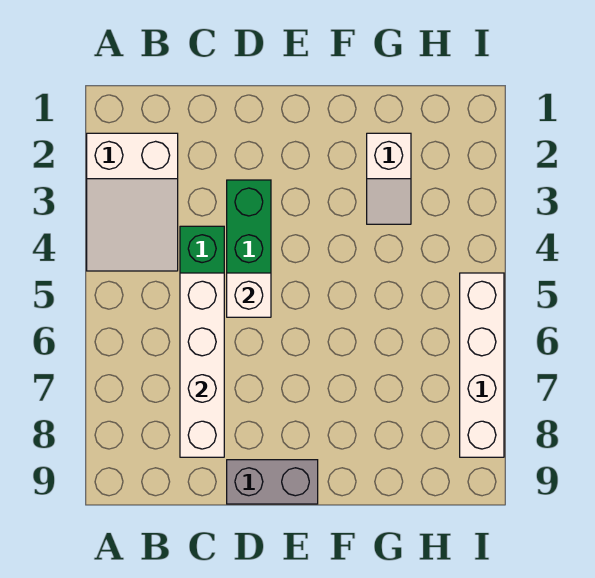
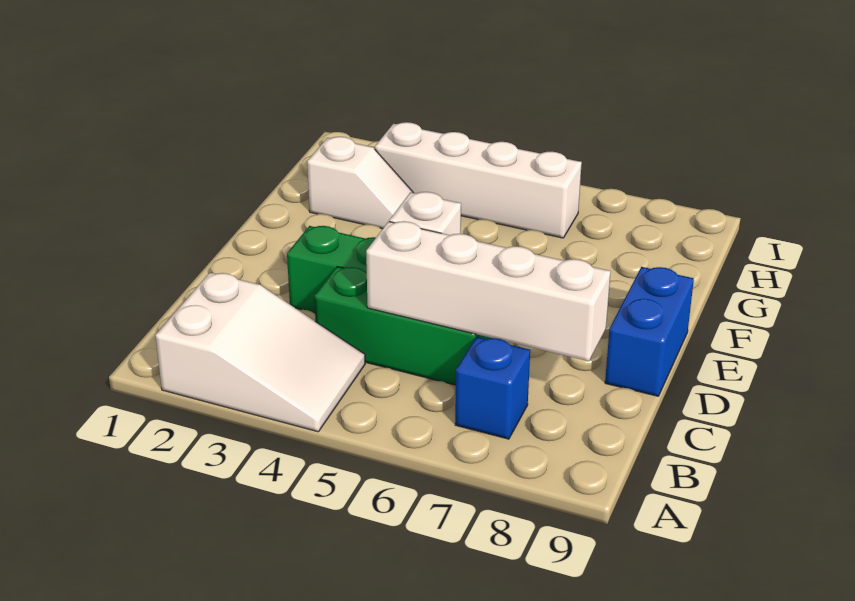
none -> blue brick B7 level 1
grey brick D9:E9 level 1 -> blue brick D9:E9 level 1
white brick I5:I8 level 1 -> white brick H3:H6 level 1

